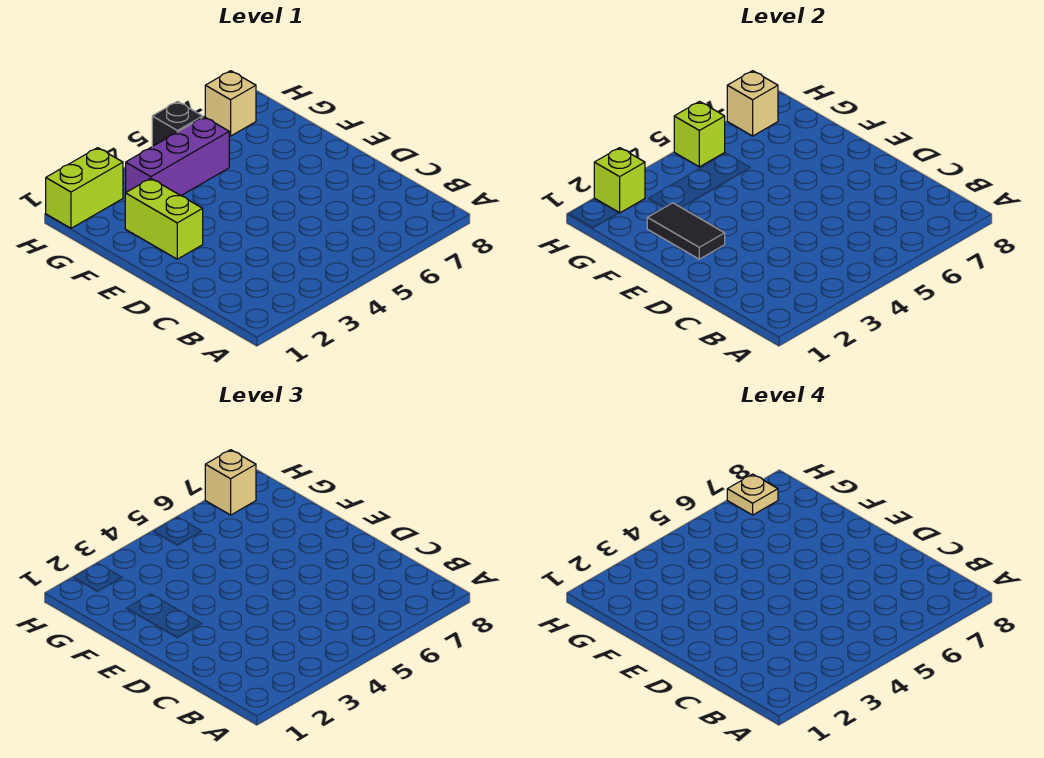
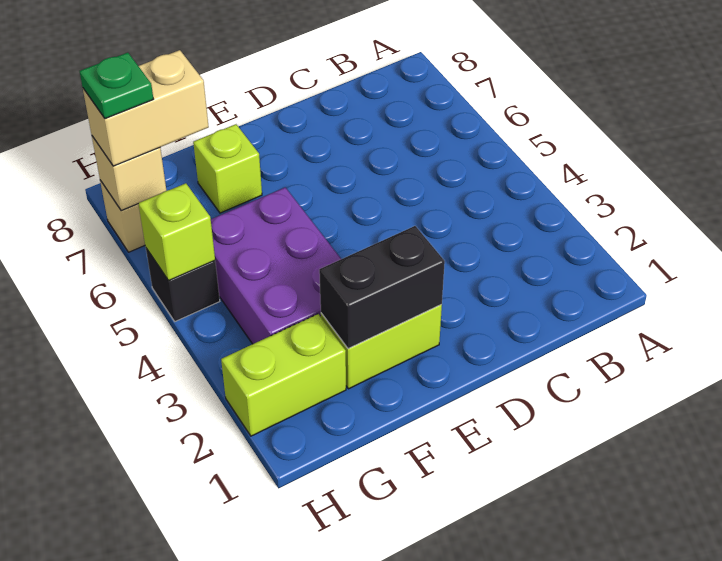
black tile E2:F2 level 2 -> black brick E2:F2 level 2
purple brick G3:G5 level 1 -> purple brick F3:G5 level 1
lime brick H1:H2 level 1 -> lime brick G2:H2 level 1
lime brick H2 level 2 -> lime brick F7 level 1
tan brick H7 level 3 -> tan brick G7:H7 level 3
tan plate H7 level 4 -> green plate H7 level 4

